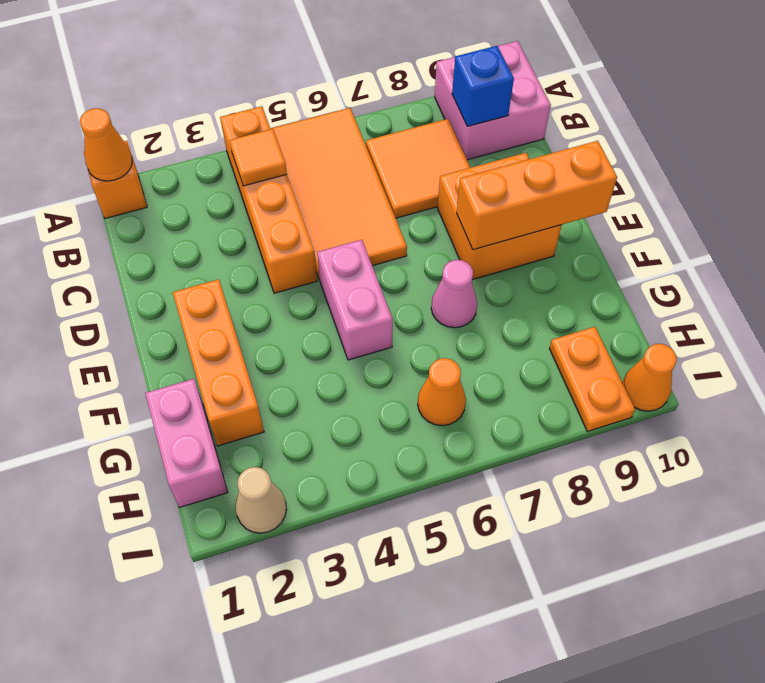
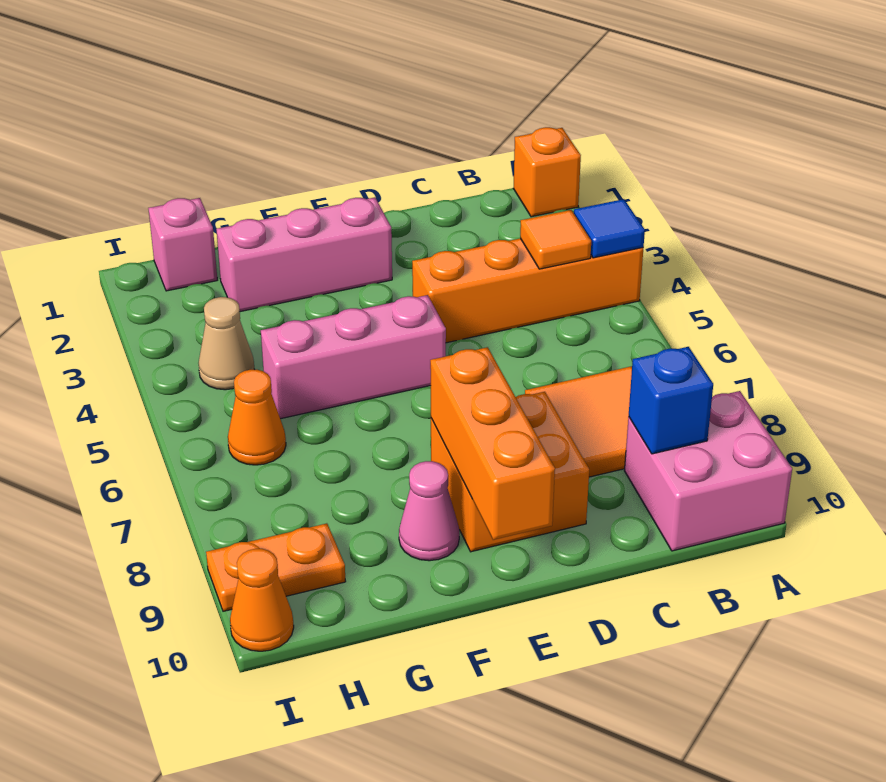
orange cone A1 level 2 -> none
none -> blue tile A4 level 2
orange tile A5:D6 level 1 -> none
orange brick E2:G2 level 1 -> pink brick E2:G2 level 1
pink brick E5:F5 level 1 -> pink brick E5:G5 level 1
pink cone F7 level 1 -> pink cone F9 level 1
pink brick G1:H1 level 1 -> pink brick H1 level 1
tan cone I2 level 1 -> tan cone H4 level 1

